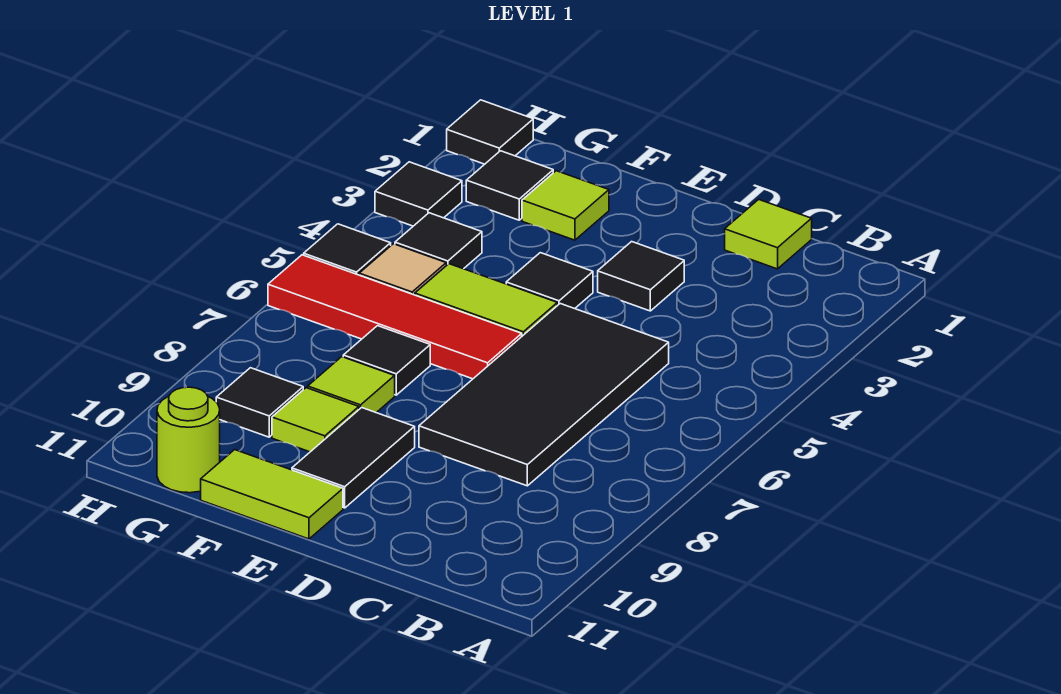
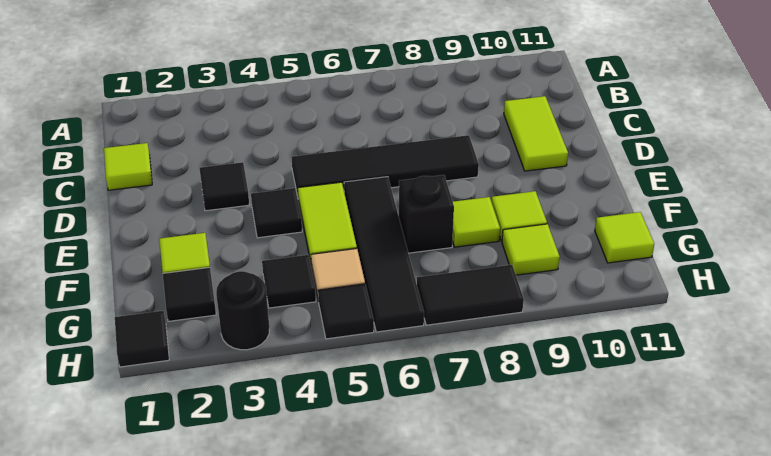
black tile C5:D8 level 1 -> black tile D5:D8 level 1
red tile E6:H6 level 1 -> black tile E6:H6 level 1
black tile E9:E10 level 1 -> black tile H7:H8 level 1
lime tile E11:F11 level 1 -> lime tile C10:D10 level 1
black tile F7 level 1 -> black brick F7 level 1
black tile G9 level 1 -> lime tile G9 level 1
lime round brick G11 level 1 -> lime tile G11 level 1
black tile H3 level 1 -> black round brick H3 level 1

